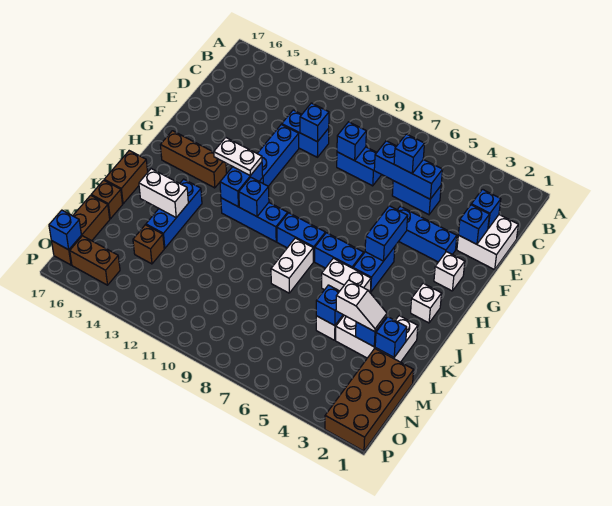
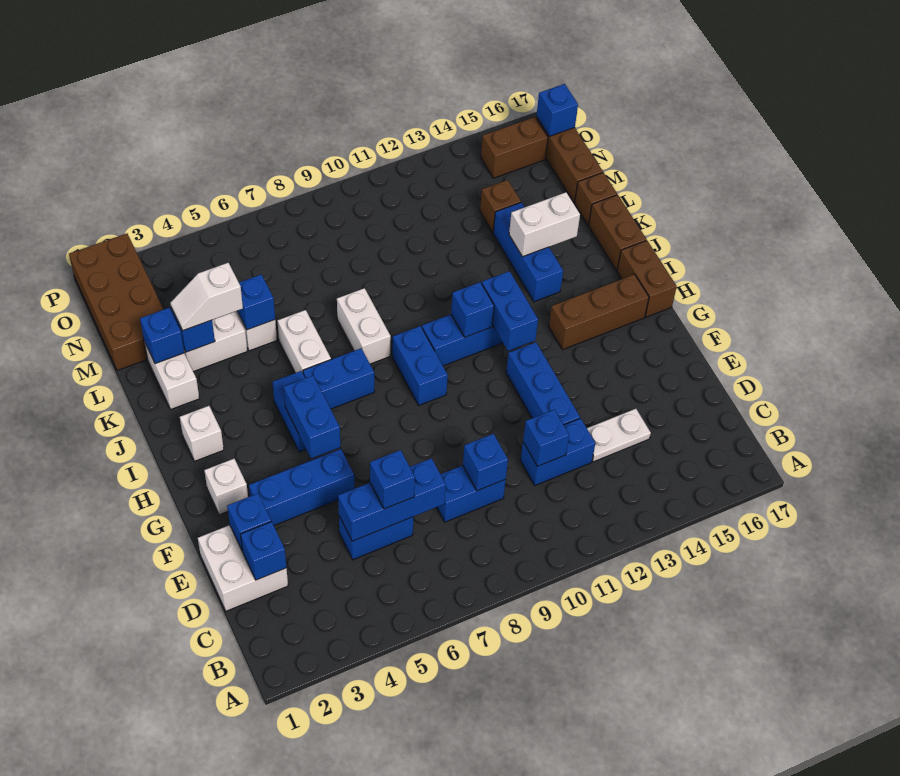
white plate H12:H13 level 3 -> white plate D13:D14 level 1
none -> brown brick H17:I17 level 1
blue brick I8:I9 level 1 -> blue brick H9:I9 level 1
white brick J5:J6 level 1 -> white brick J6:K6 level 1

